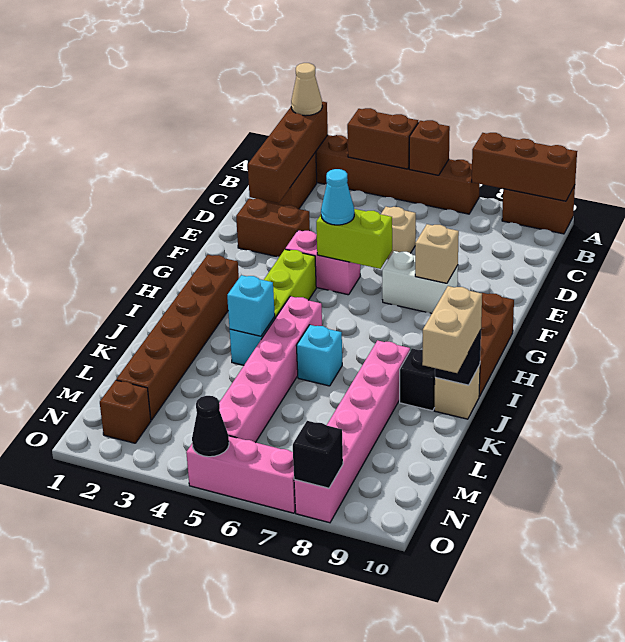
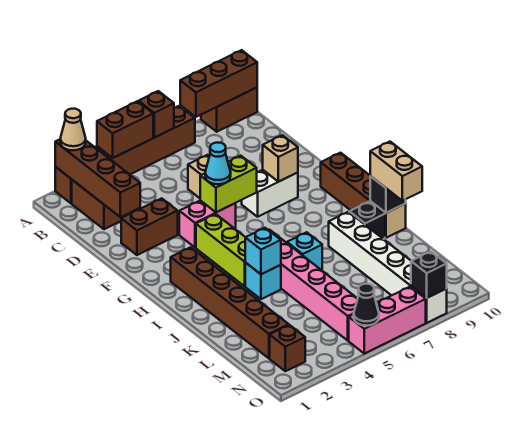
pink brick J8:O8 level 1 -> white brick J8:O8 level 1

